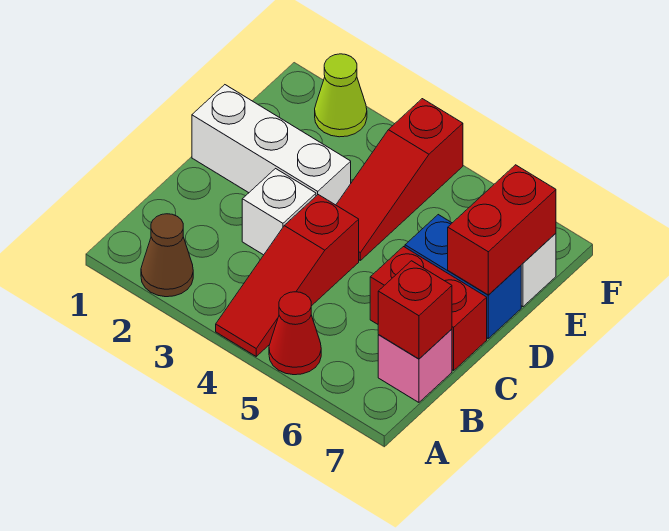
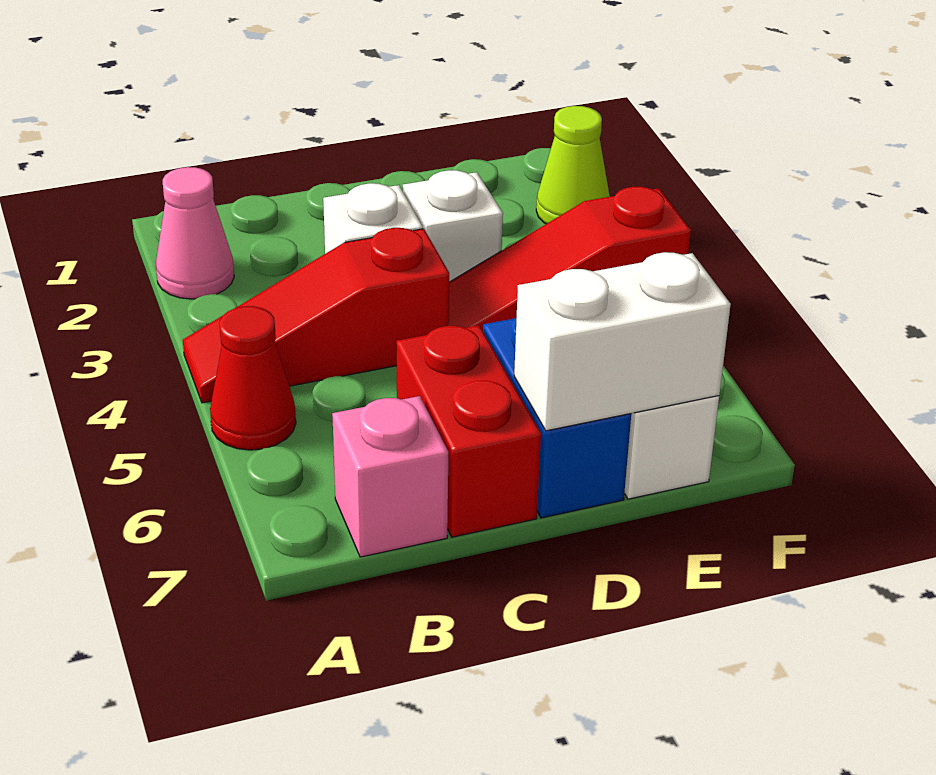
brown cone A2 level 1 -> pink cone A2 level 1
red brick B7 level 2 -> none
white brick D1:D3 level 1 -> white brick D3 level 1
red brick D7:E7 level 2 -> white brick D7:E7 level 2

